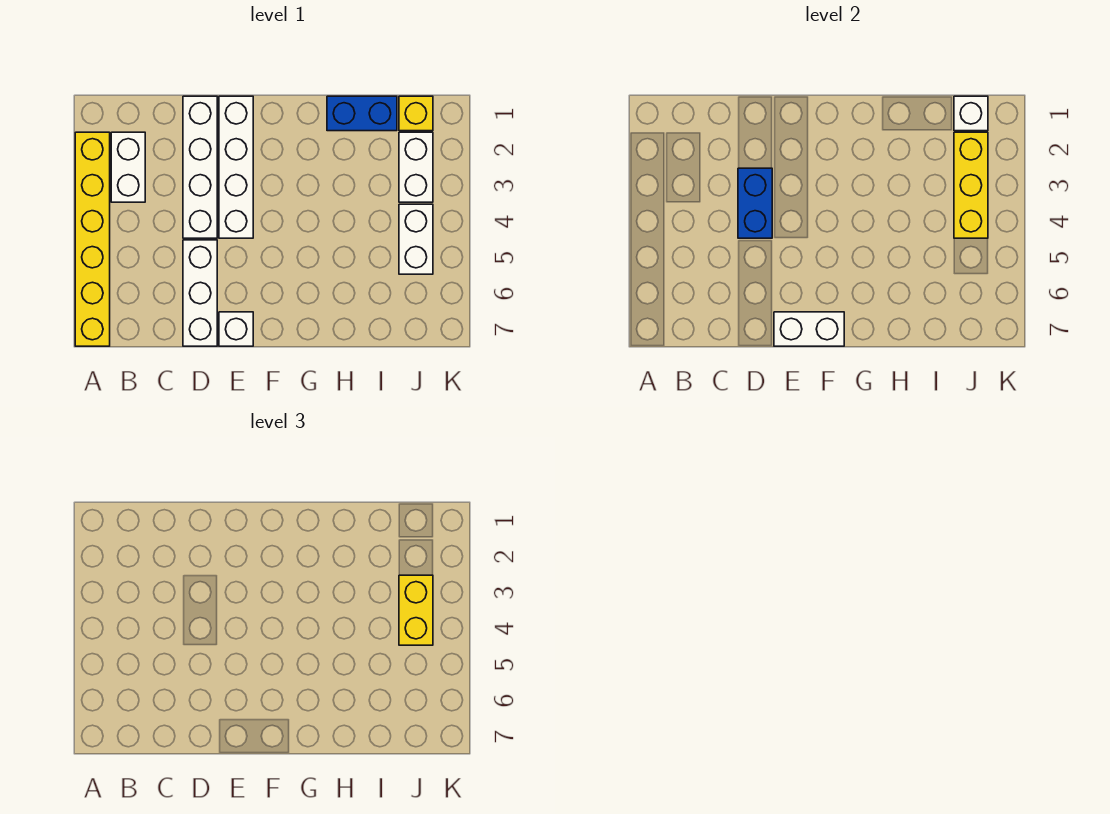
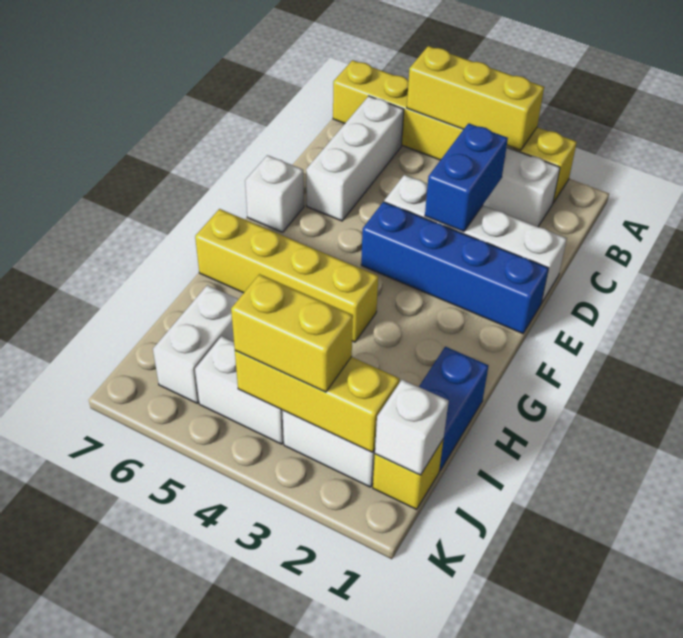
none -> yellow brick A3:A5 level 2
blue brick D3:D4 level 2 -> blue brick C3:D3 level 2
white brick D5:D7 level 1 -> white brick B6:D6 level 1
white brick E1:E4 level 1 -> blue brick E1:E4 level 1
white brick E7:F7 level 2 -> white brick I6:J6 level 1
none -> yellow brick G4:G7 level 1

